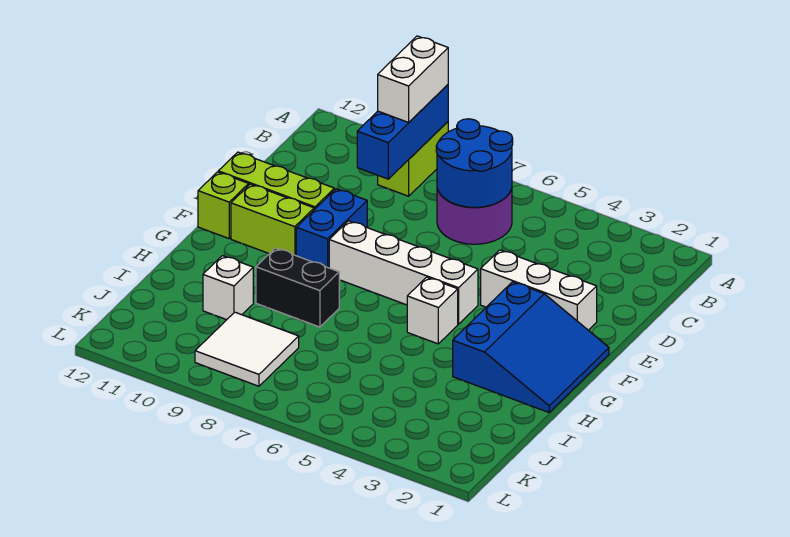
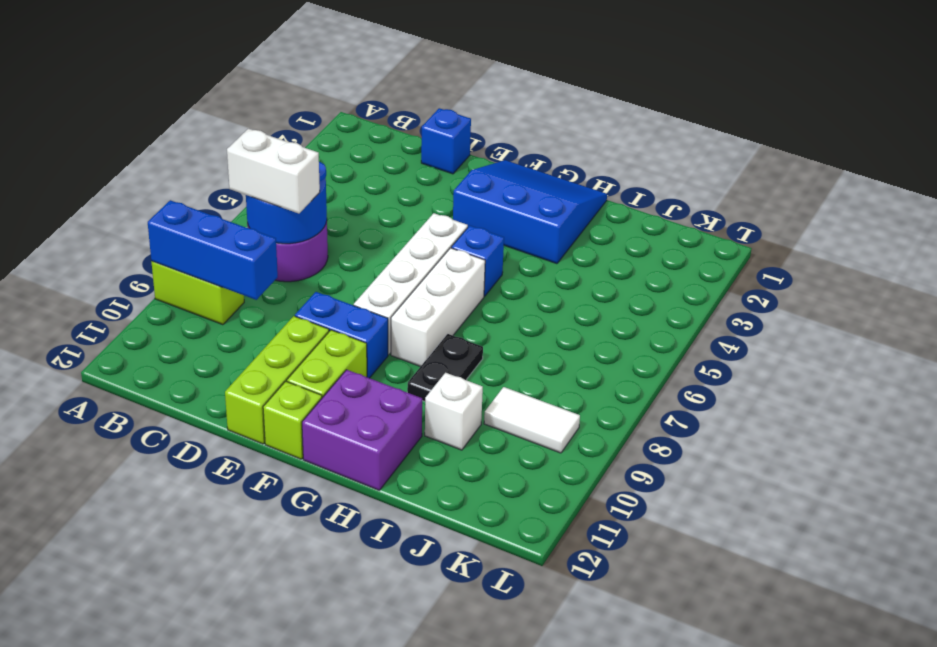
white brick A9:B9 level 3 -> white brick B7:C7 level 3
none -> blue brick D1 level 1
white brick E2:E4 level 1 -> white brick G6:G8 level 1
white brick G5 level 1 -> blue brick G5 level 1
none -> purple brick G11:H12 level 1
black brick H8:H9 level 1 -> black plate H8:H9 level 1
white tile J8:K9 level 1 -> white tile J9:K9 level 1

